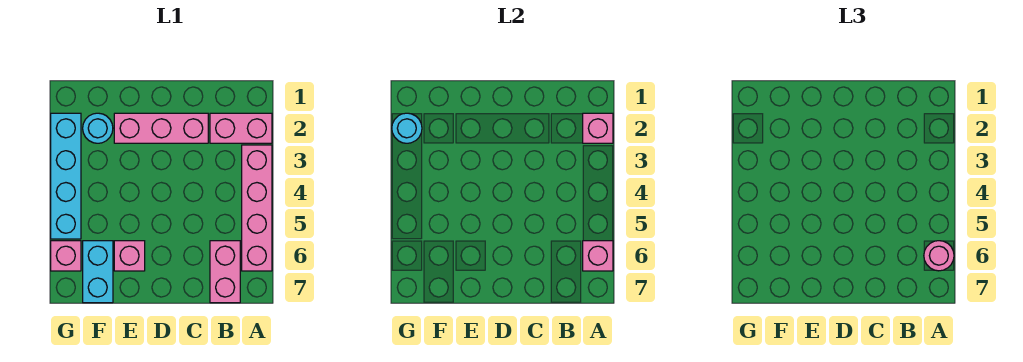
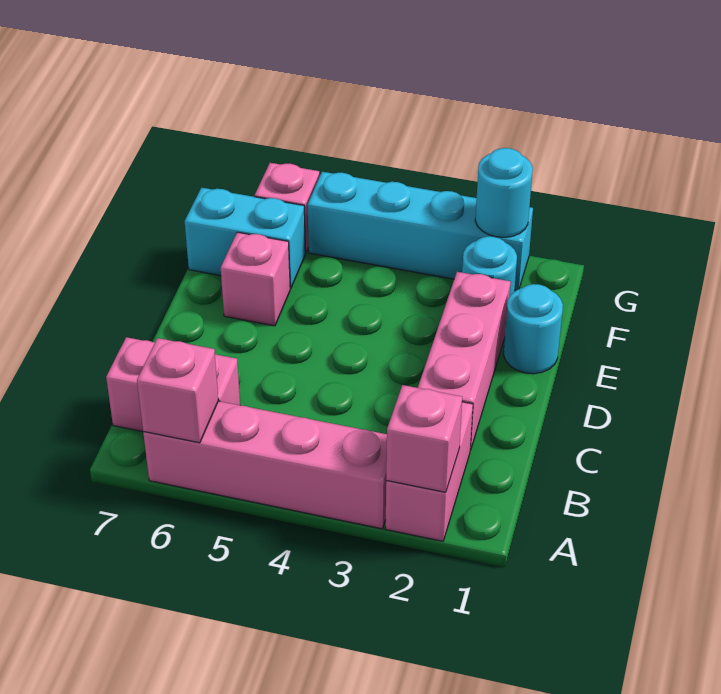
pink round brick A6 level 3 -> none
none -> cyan round brick E1 level 1

